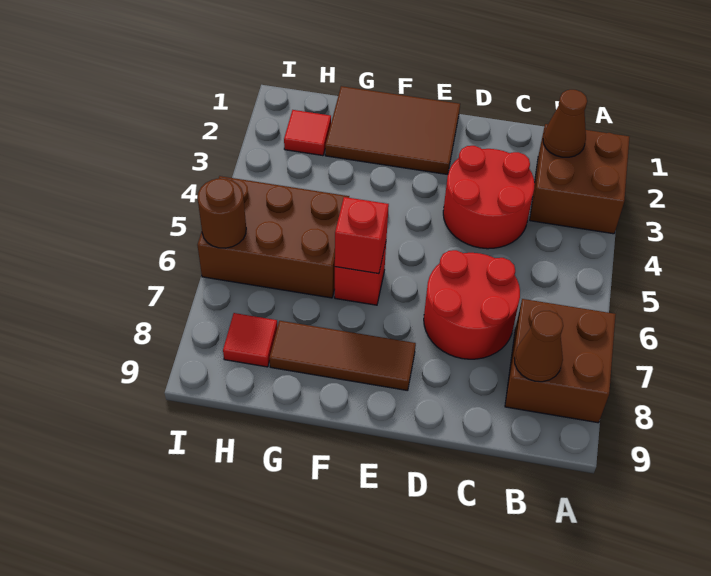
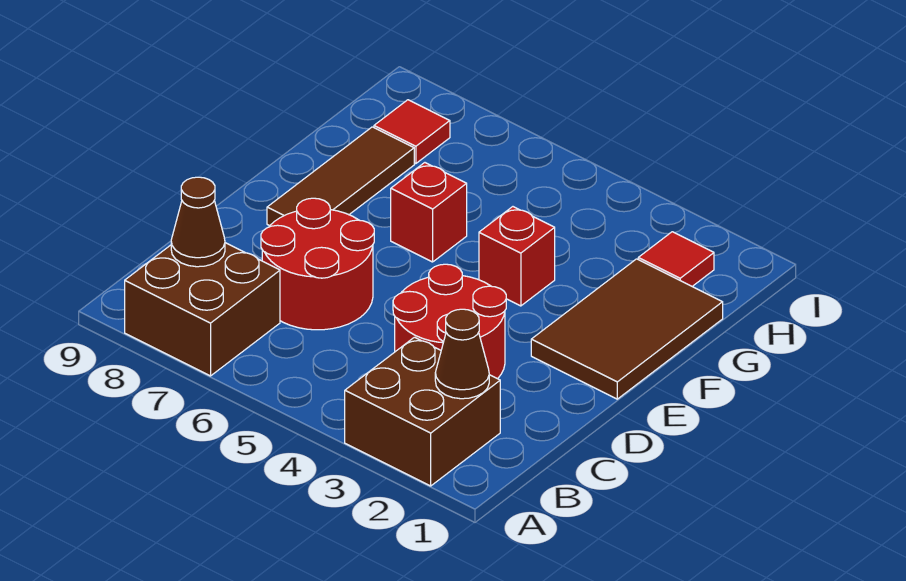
red brick F6 level 2 -> red brick F4 level 1
brown brick G5:I6 level 1 -> none
brown round brick I6 level 2 -> none

